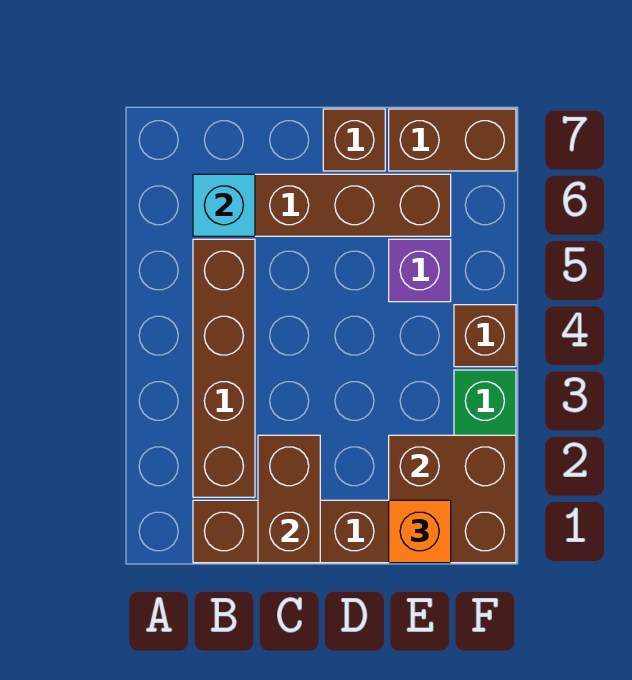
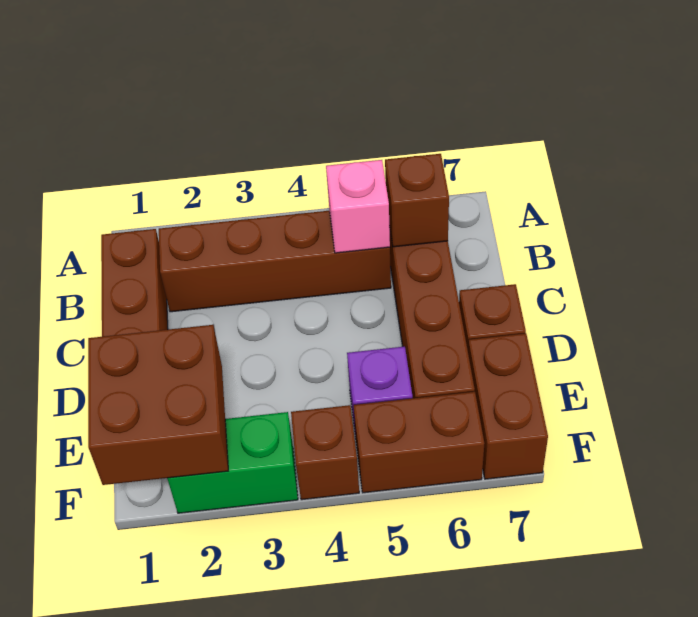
none -> pink brick B5 level 2
cyan brick B6 level 2 -> brown brick B6 level 2
brown brick C1:C2 level 2 -> brown brick F5:F6 level 1
orange brick E1 level 3 -> none

